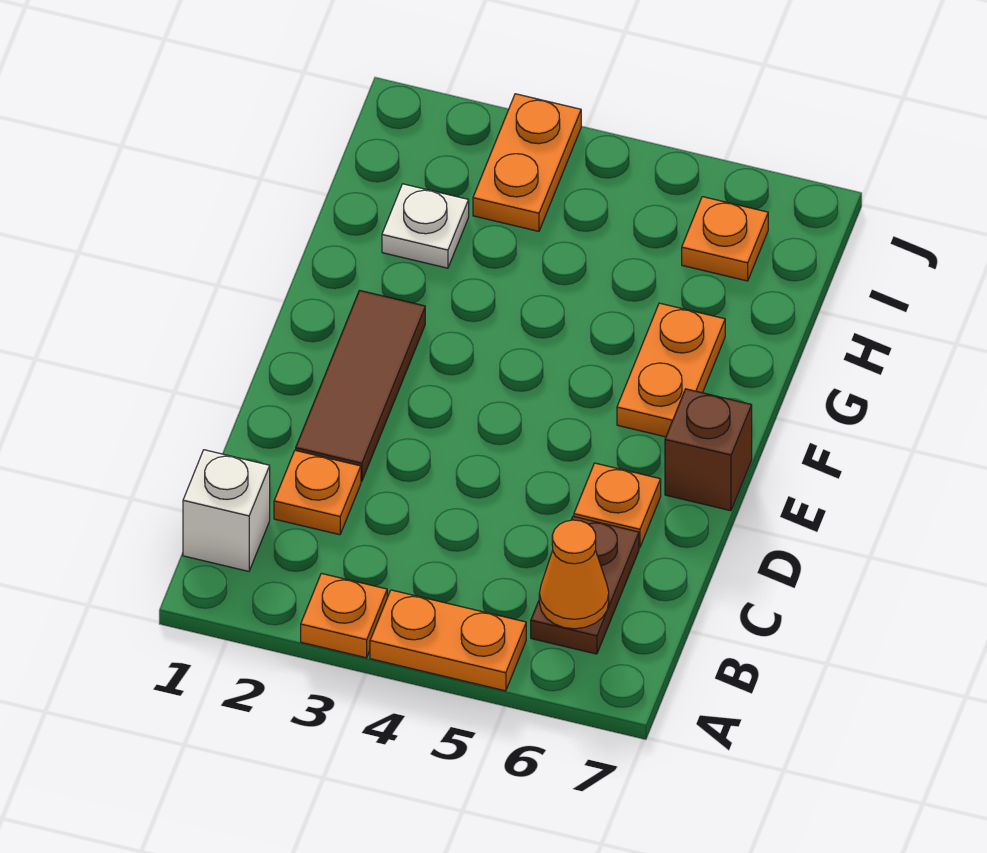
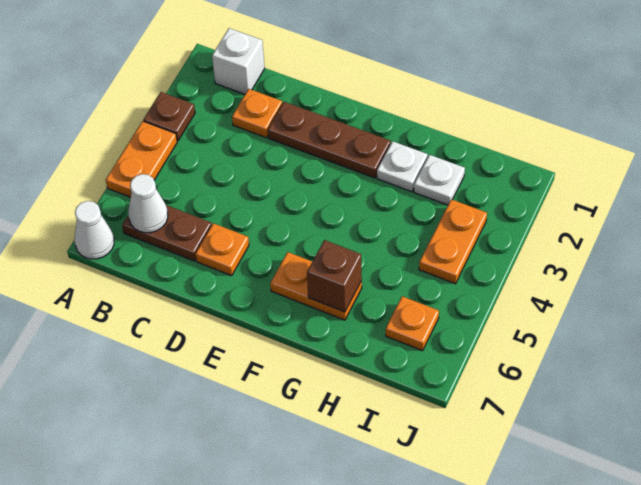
orange plate A3 level 1 -> brown plate A3 level 1
none -> white cone A7 level 1
orange cone B6 level 2 -> white cone B6 level 2
brown tile D2:F2 level 1 -> brown plate D2:F2 level 1
brown brick E7 level 1 -> brown brick G6 level 2
none -> white plate G2 level 1
orange plate I3:J3 level 1 -> orange plate I3:I4 level 1

